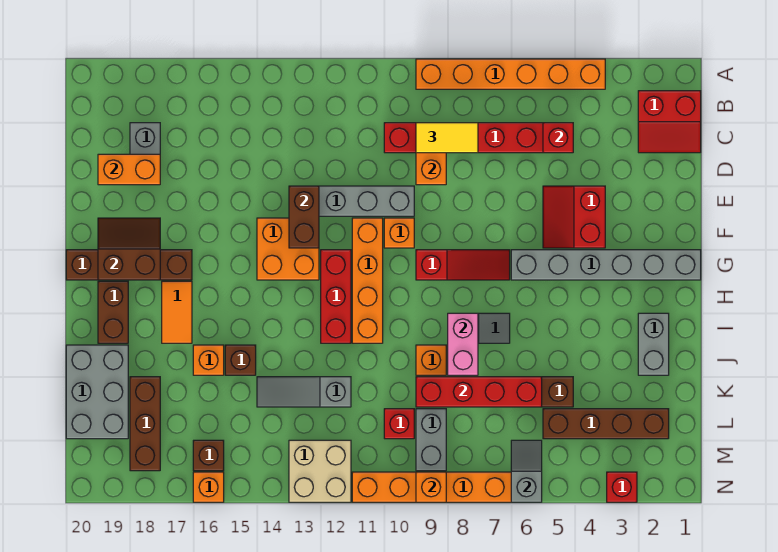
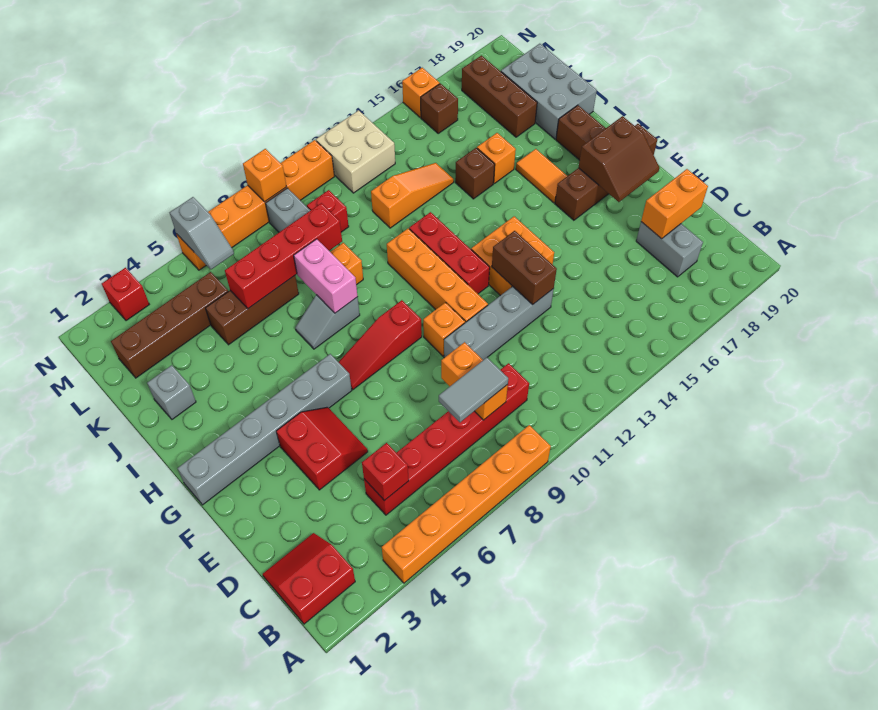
yellow tile C8:C9 level 3 -> grey tile C8:C9 level 3
grey brick I2:J2 level 1 -> grey brick J2 level 1
grey slope K12:K14 level 1 top 12 -> orange slope K12:K14 level 1 top 12

